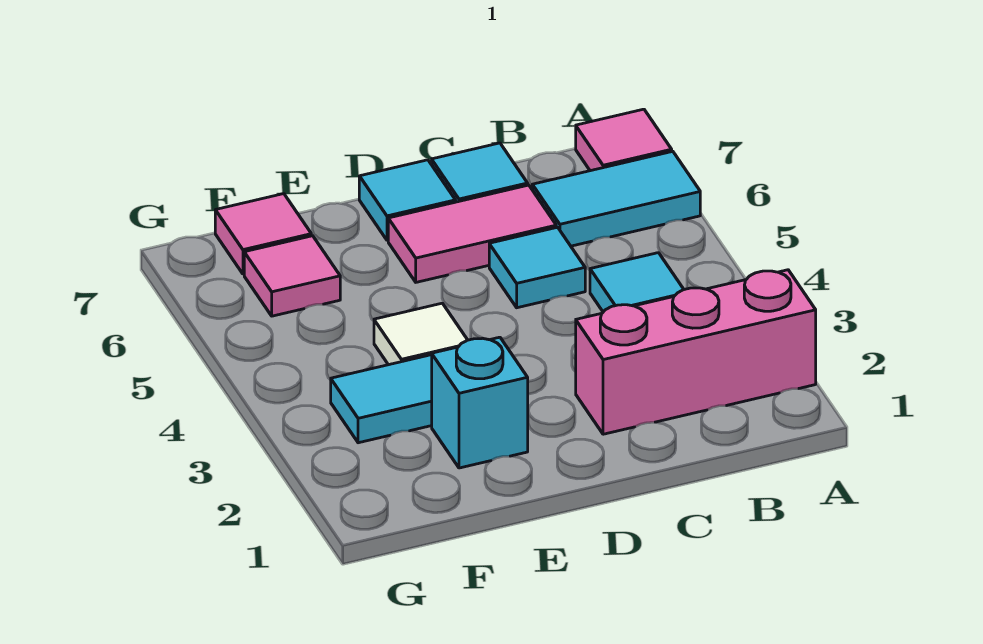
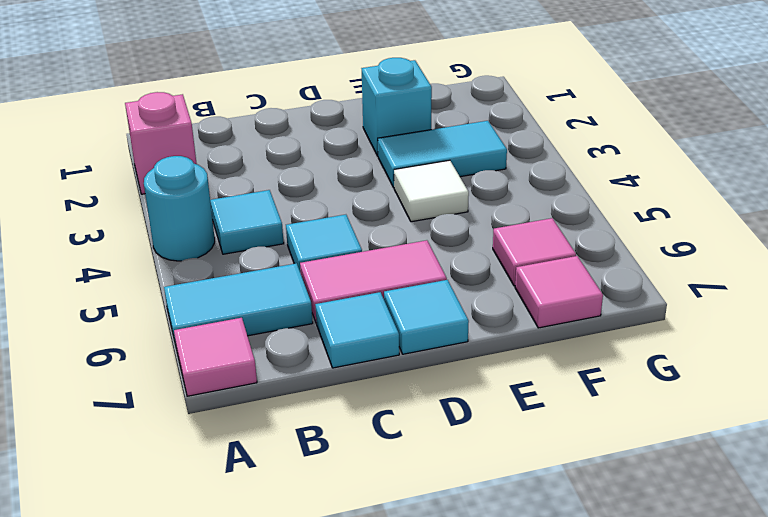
pink brick A2:C2 level 1 -> pink brick A2 level 1
none -> cyan round brick A4 level 1

